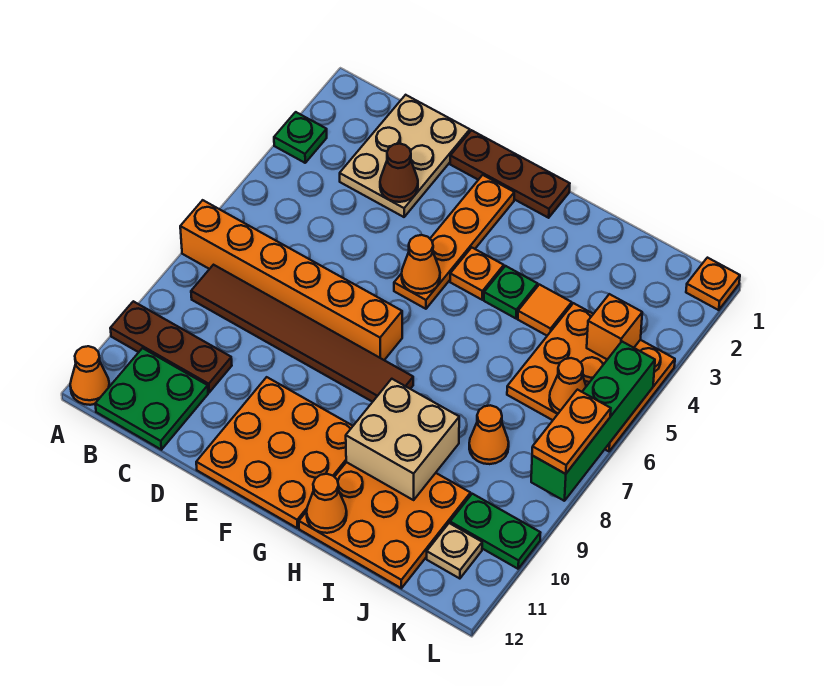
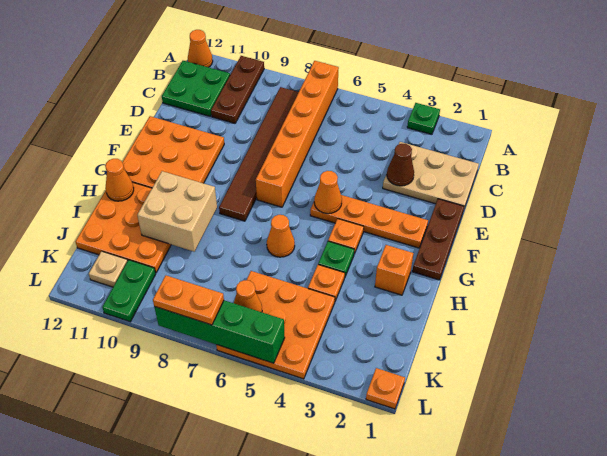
orange tile I4 level 1 -> orange plate I4 level 1
orange cone J8 level 1 -> orange cone H6 level 1
orange brick K4 level 2 -> orange brick H2 level 1

